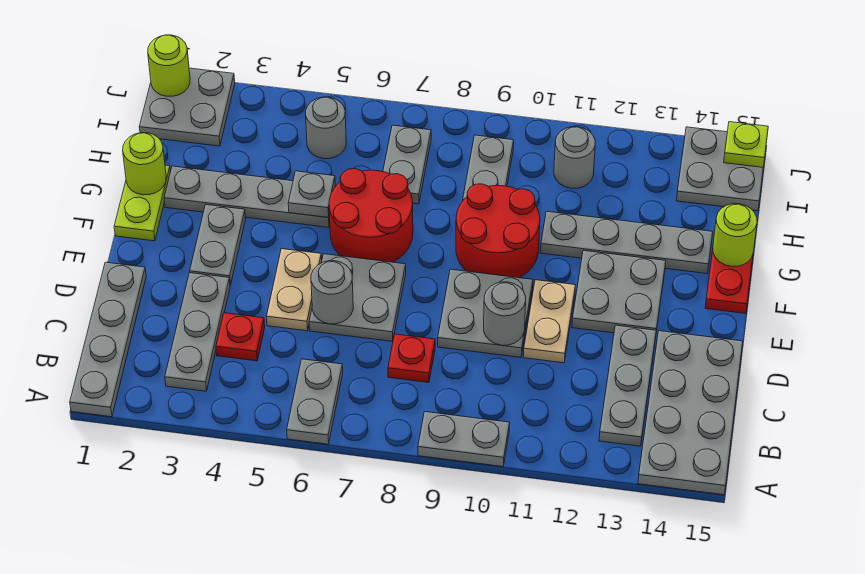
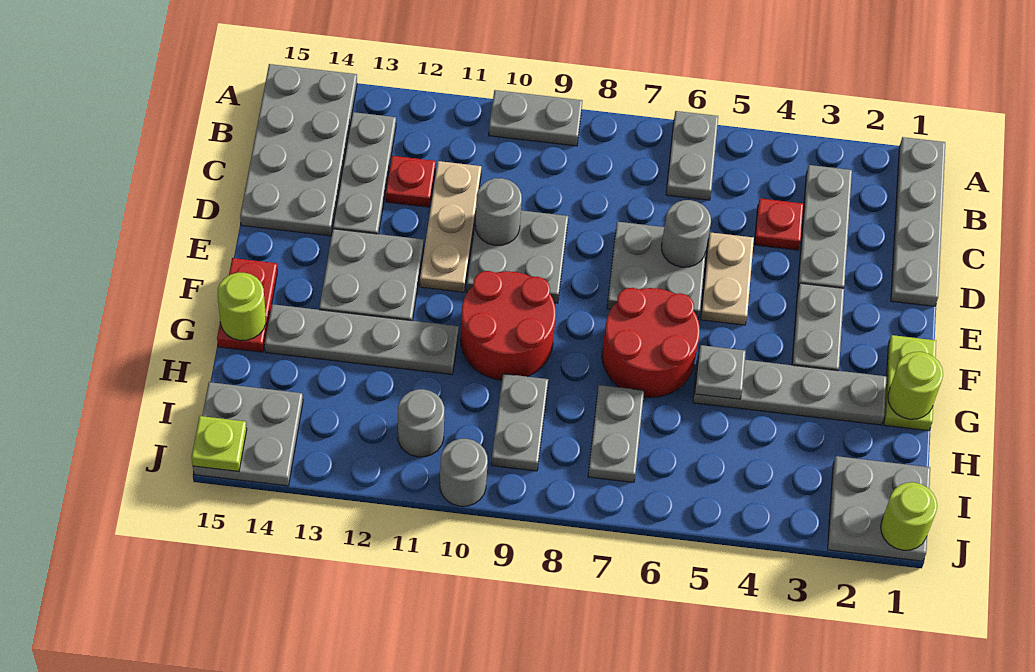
red plate C8 level 1 -> red plate C12 level 1
tan plate D11:E11 level 1 -> tan plate C11:E11 level 1
grey round brick I5 level 1 -> grey round brick J10 level 1

